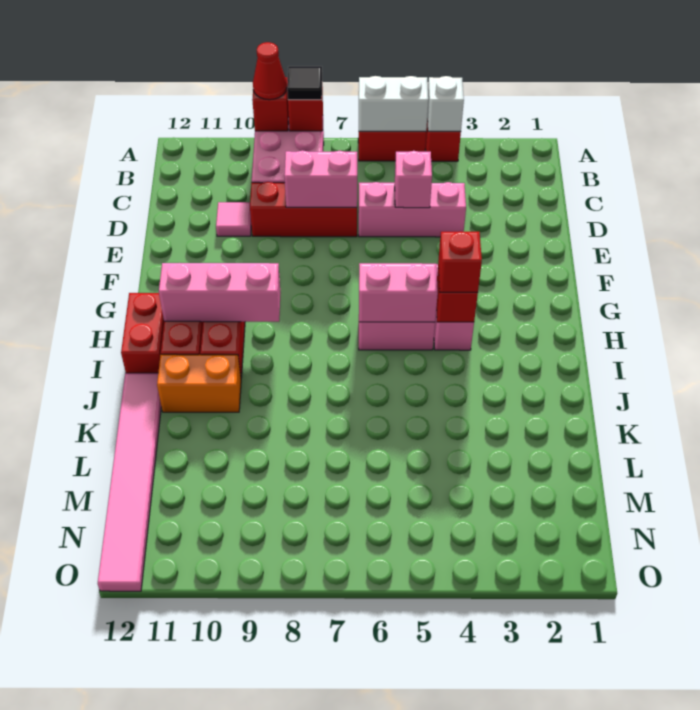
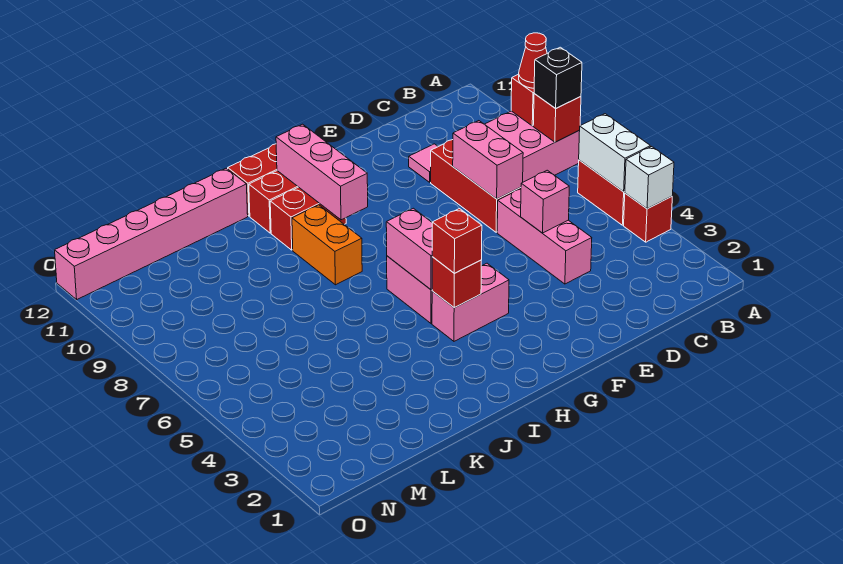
black tile A8 level 3 -> black brick A8 level 3
orange brick J10:J11 level 1 -> orange brick I8:I9 level 1
pink tile J12:O12 level 1 -> pink brick J12:O12 level 1

